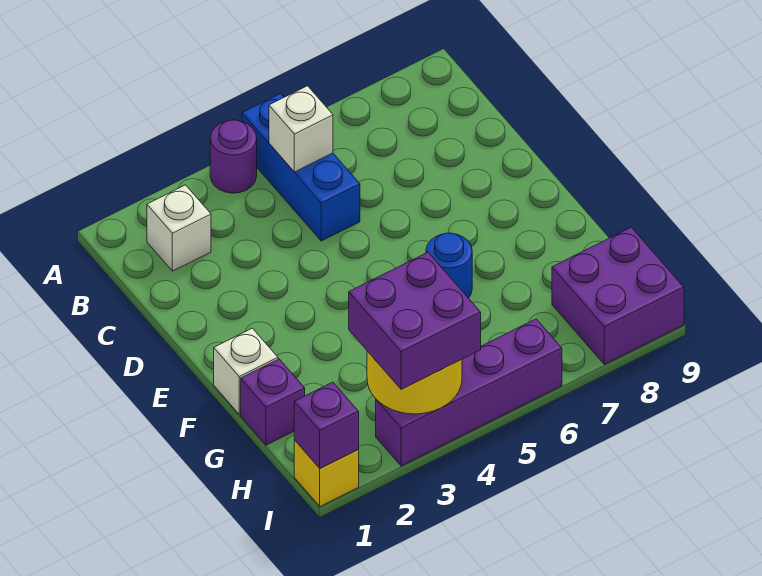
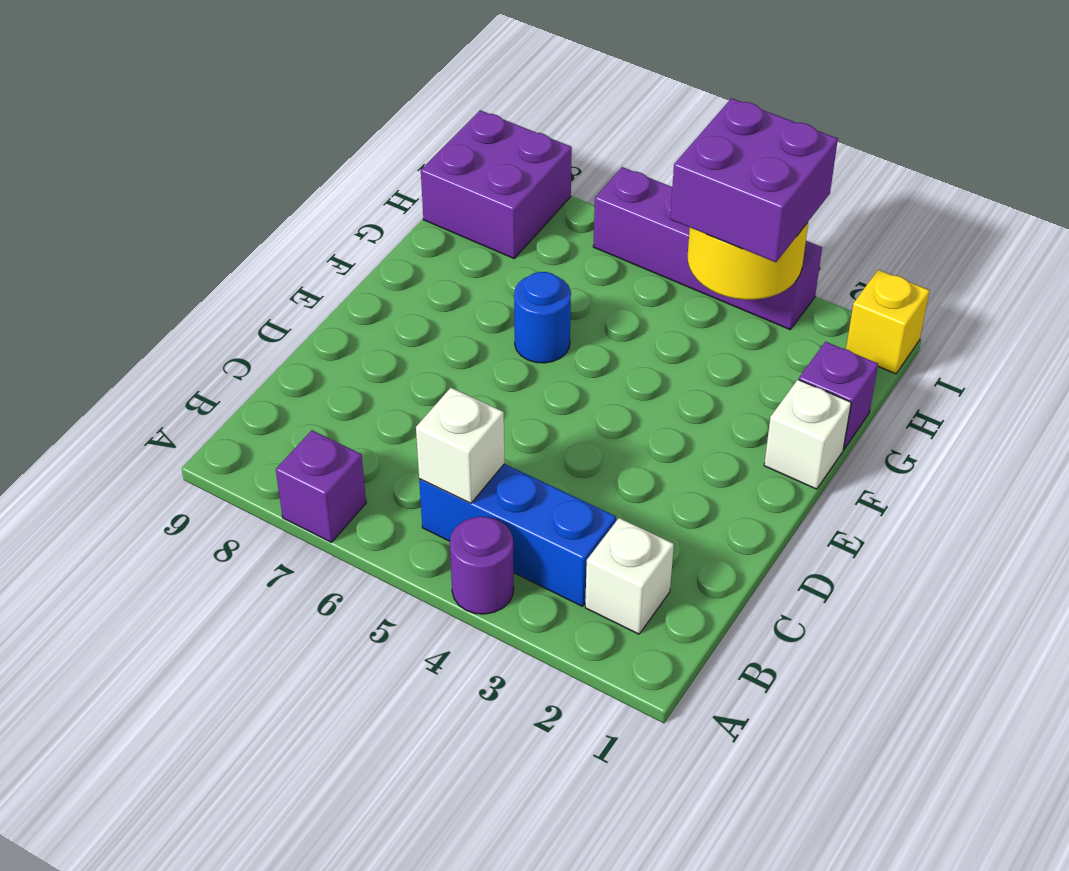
blue brick A5:C5 level 1 -> blue brick B3:B5 level 1
purple brick I1 level 2 -> purple brick A7 level 1

